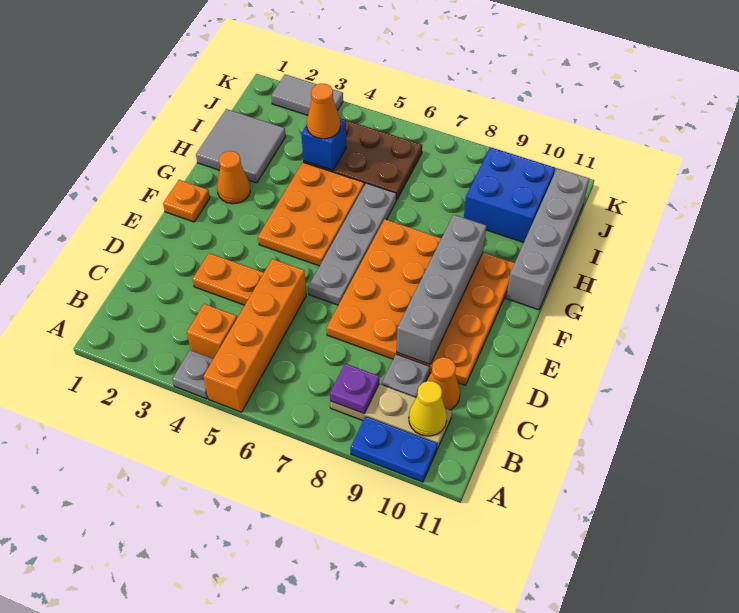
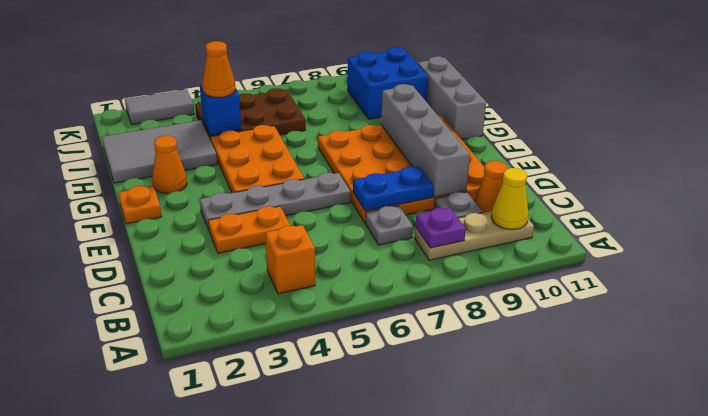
grey plate A4 level 1 -> grey plate C7 level 1
orange brick A5:D5 level 1 -> none
blue plate A9:A10 level 1 -> blue plate D7:D8 level 2
grey plate E6:H6 level 1 -> grey plate E3:E6 level 1
grey brick G11:J11 level 1 -> grey brick G11:I11 level 1
grey tile H1:I2 level 1 -> grey tile H1:I3 level 1

